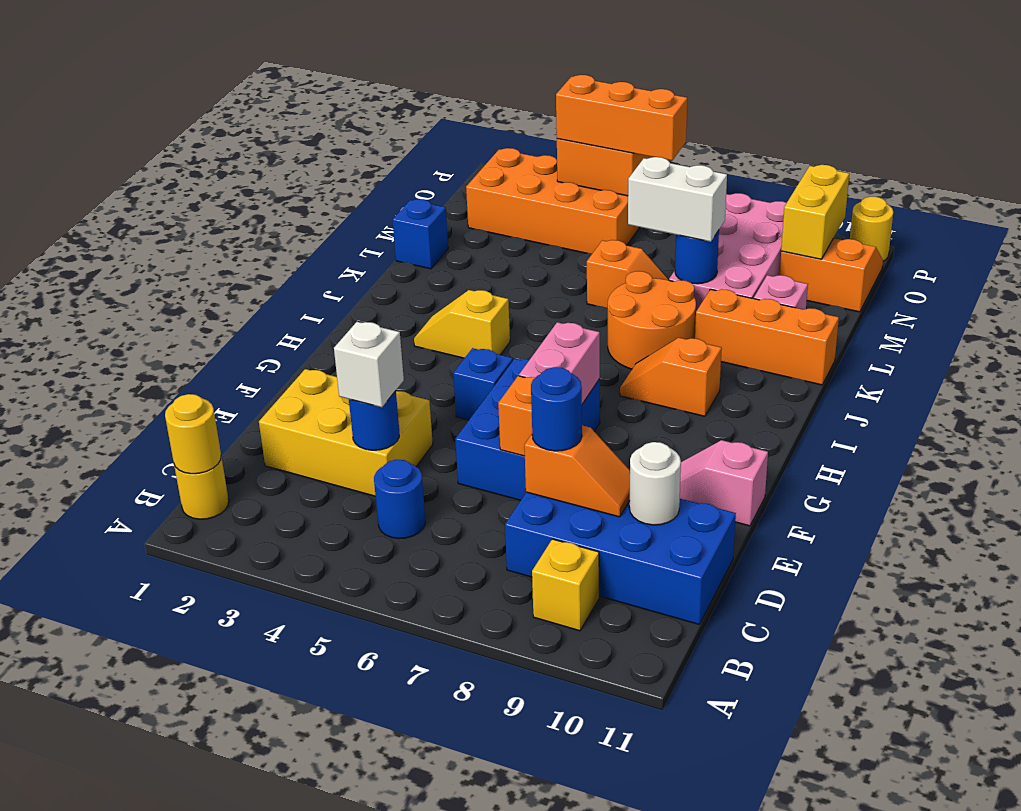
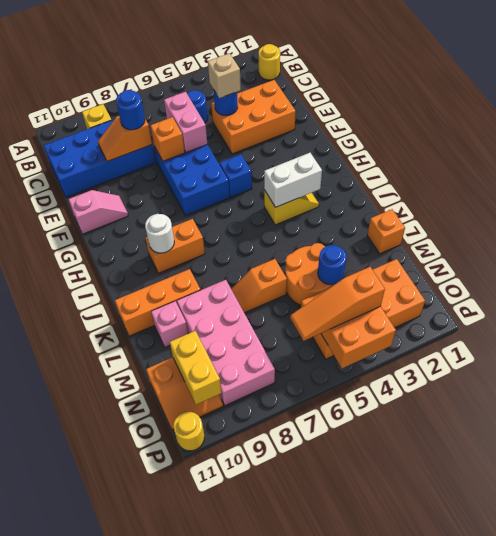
yellow round brick B1 level 2 -> none
yellow brick D2:E4 level 1 -> orange brick D2:E4 level 1
white brick D4 level 3 -> tan brick D4 level 3
white round brick D10 level 2 -> white round brick I9 level 2
pink brick F7:G7 level 2 -> pink brick D6:E6 level 2
orange slope I8:I9 level 1 top 9 -> orange brick I8:I9 level 1
orange round brick J7:K8 level 1 -> orange round brick L4:M5 level 1
blue brick L1 level 1 -> orange brick L1 level 1
white brick L7:L8 level 3 -> white brick I3:I4 level 2
blue round brick L8 level 2 -> blue round brick M4 level 2
orange brick O4:O6 level 3 -> orange slope O4:O6 level 3 top 4

